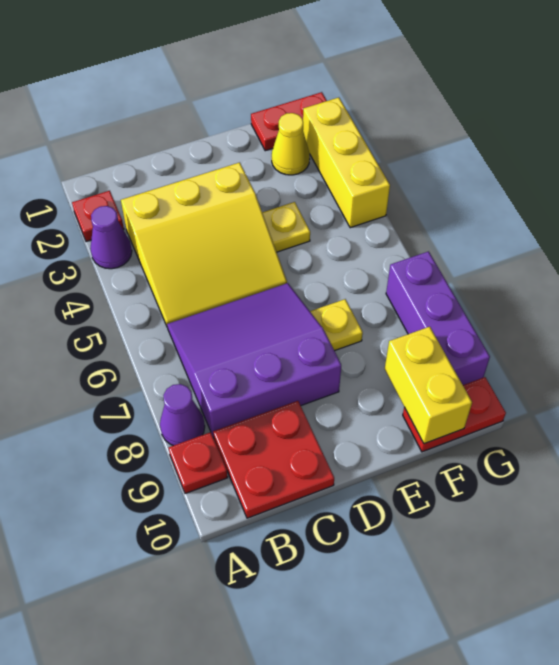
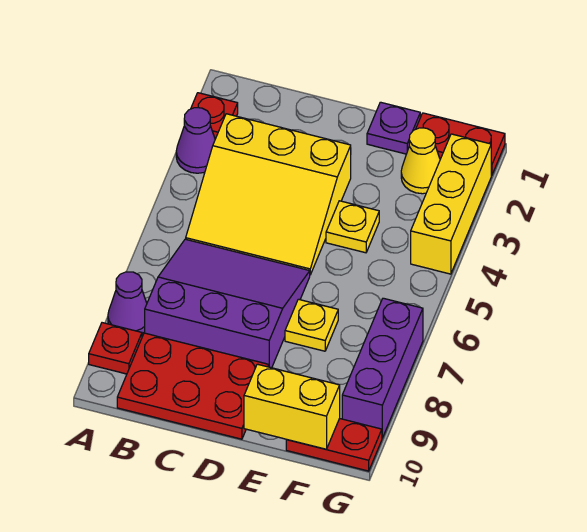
red plate B9:C10 level 1 -> red plate B9:D10 level 1
none -> purple plate E1 level 1
yellow brick F9:F10 level 2 -> yellow brick E10:F10 level 2

